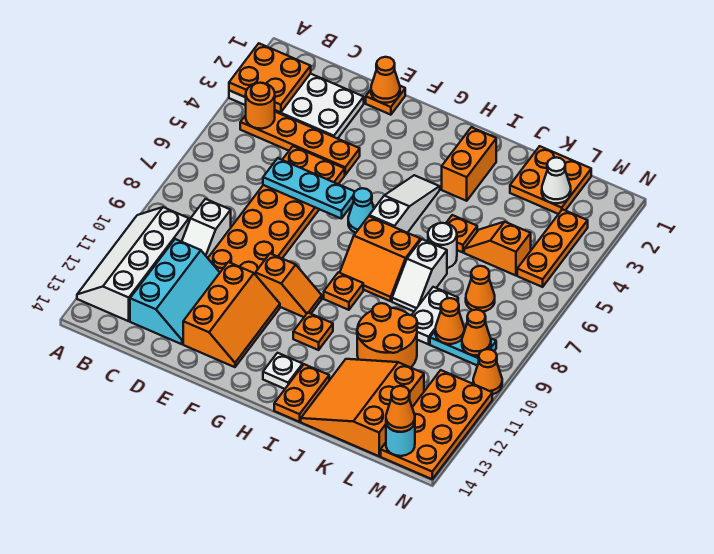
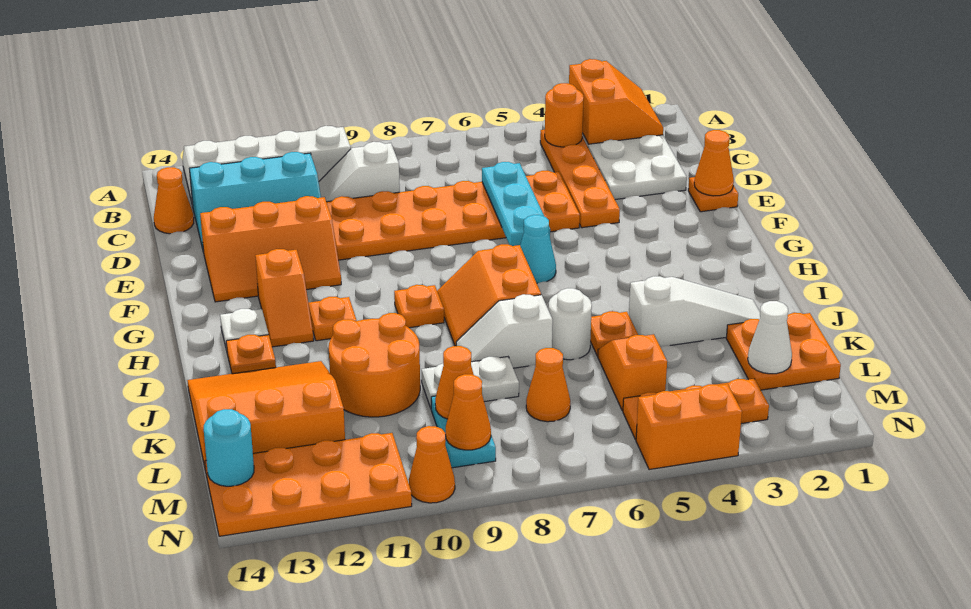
orange plate A2:B3 level 2 -> orange slope A2:B3 level 2 top 3
orange slope F10:G10 level 1 top F -> orange slope G12:H12 level 1 top G
white slope H4:H6 level 1 top 6 -> white slope J2:J4 level 1 top 4
orange brick I2:I3 level 1 -> orange brick N4:N5 level 1
orange plate I13:I14 level 1 -> orange plate I13 level 1
orange cone M14 level 3 -> orange cone C14 level 1

